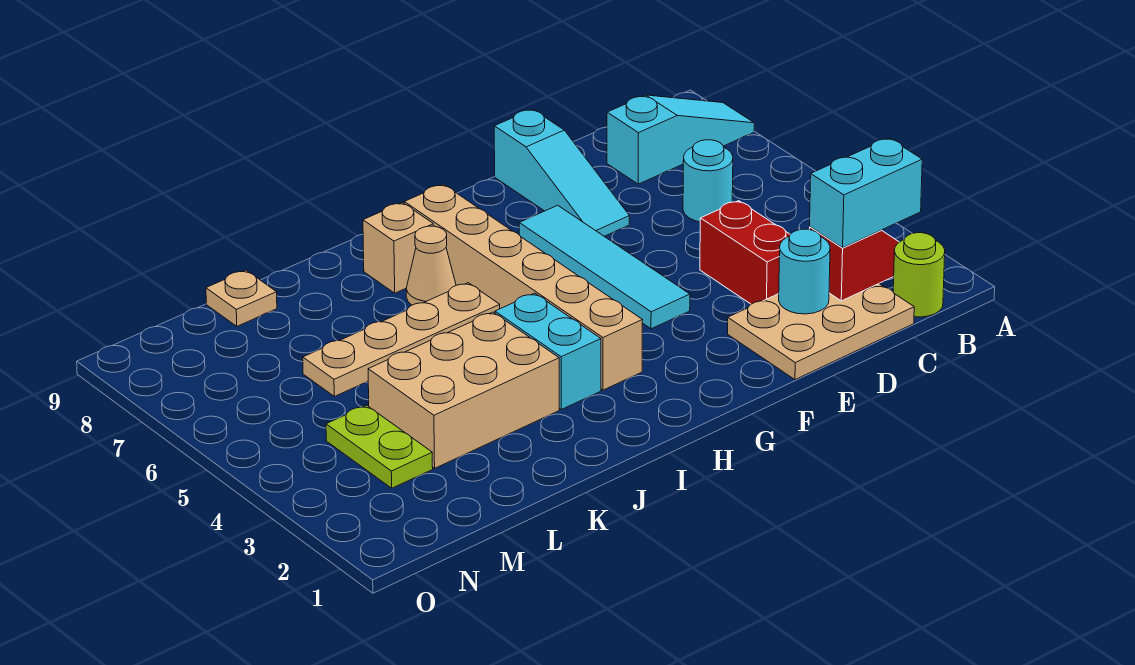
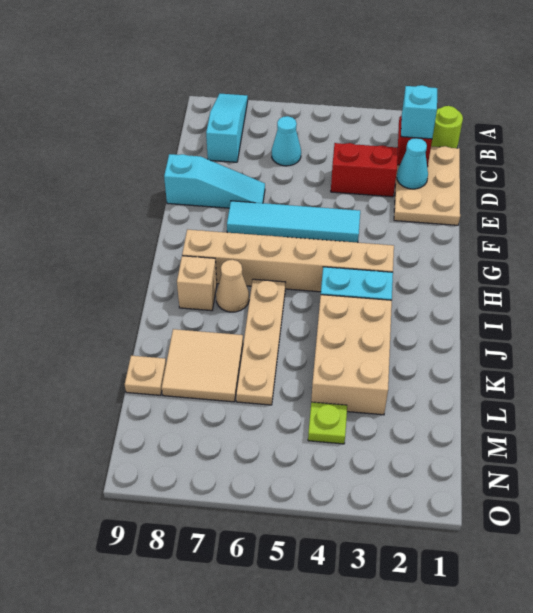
cyan brick B2:C2 level 3 -> cyan brick C2 level 3
cyan round brick C6 level 1 -> cyan cone C6 level 1
cyan round brick D2 level 2 -> cyan cone D2 level 2
none -> tan tile K7:L8 level 1
lime plate M3:M4 level 1 -> lime plate M4 level 1

